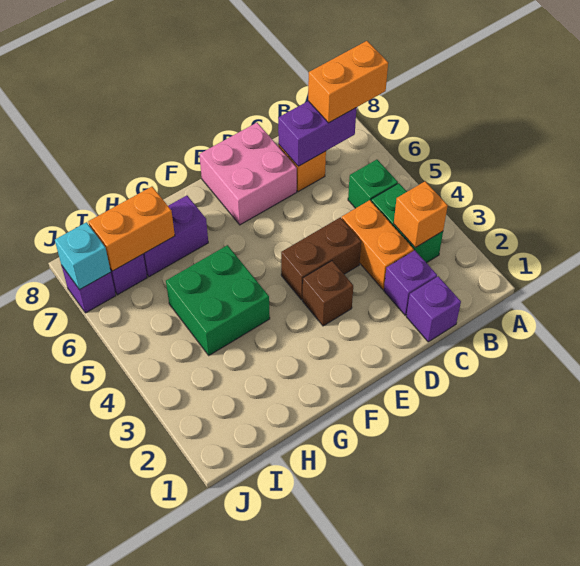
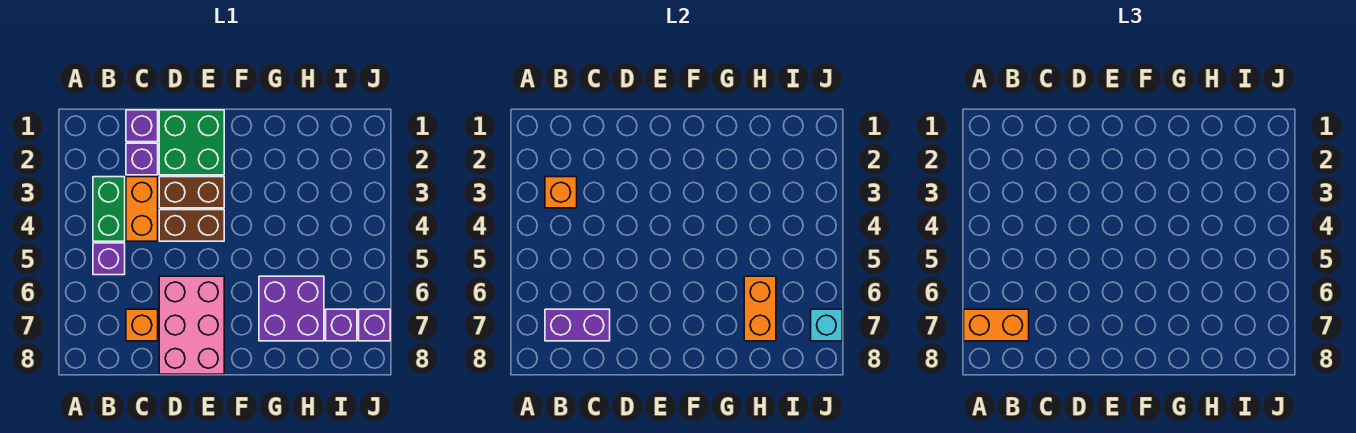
green brick B5 level 1 -> purple brick B5 level 1
pink brick D7:E8 level 1 -> pink brick D6:E8 level 1
brown brick E3 level 1 -> brown brick D3:E3 level 1
green brick G4:H5 level 1 -> green brick D1:E2 level 1
purple brick G7:H7 level 1 -> purple brick G6:H7 level 1
orange brick H7:I7 level 2 -> orange brick H6:H7 level 2

